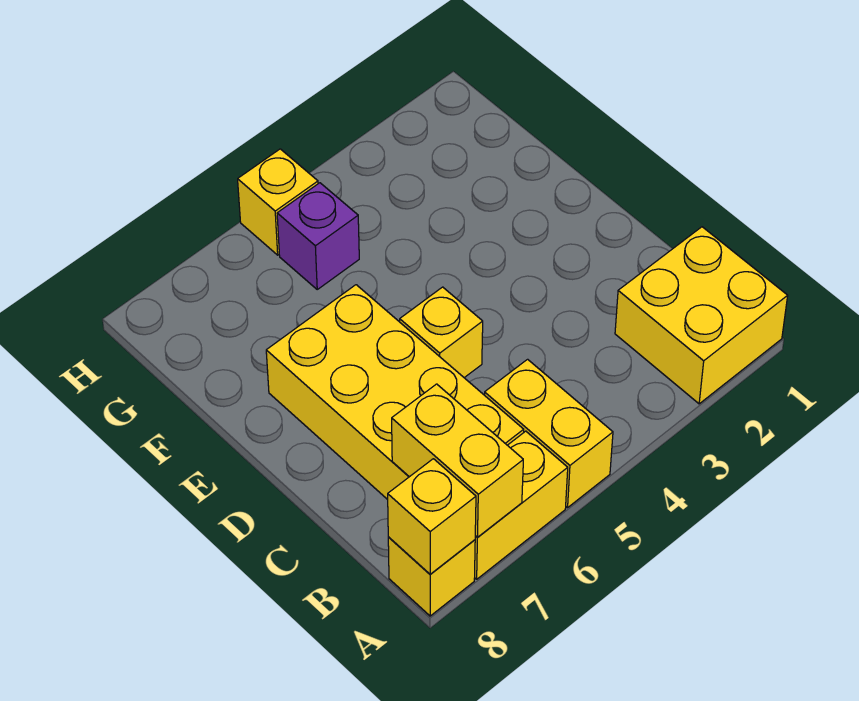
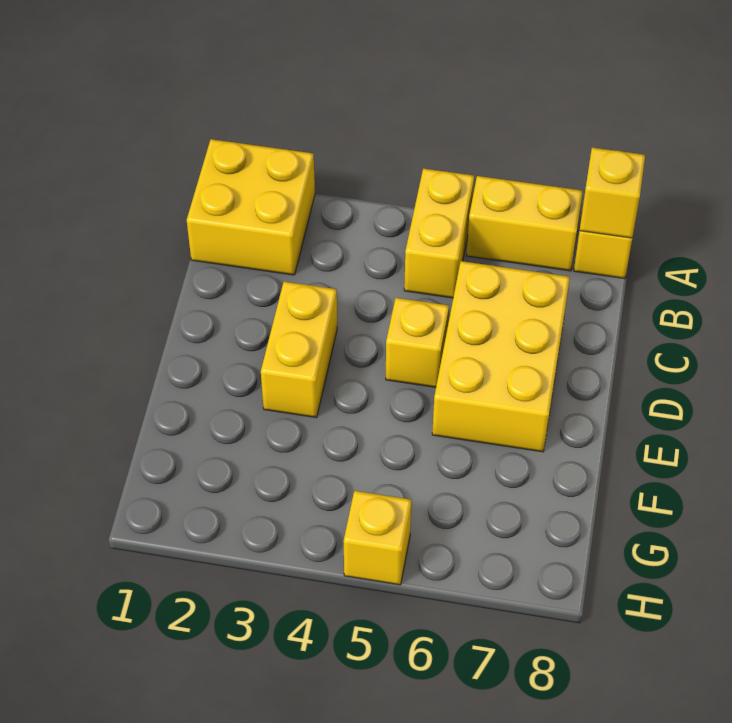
yellow brick A7:B7 level 2 -> yellow brick D3:E3 level 1
yellow brick B6:E7 level 1 -> yellow brick C6:E7 level 1
purple brick G5 level 1 -> none

